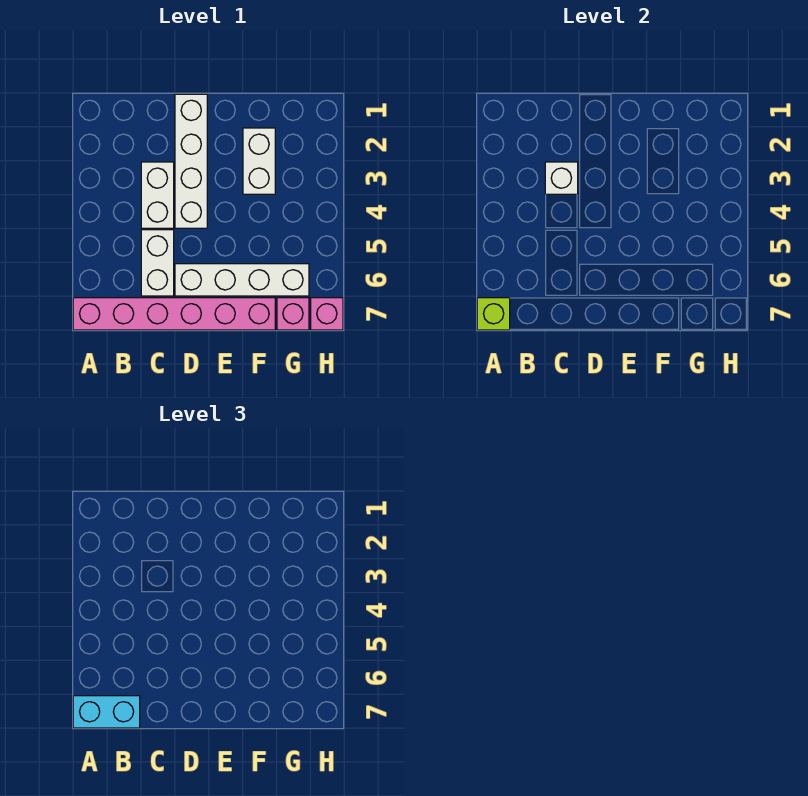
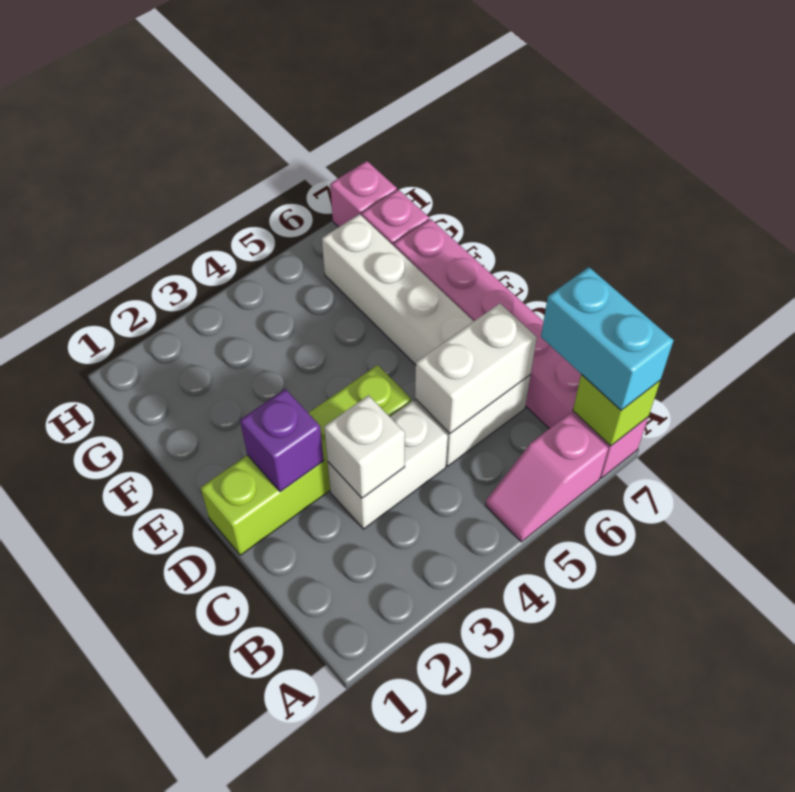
none -> pink slope A5:A6 level 1 top 6
white brick D1:D4 level 1 -> lime brick D1:D4 level 1
none -> purple brick D2 level 2
white brick F2:F3 level 1 -> white brick C5:C6 level 2

